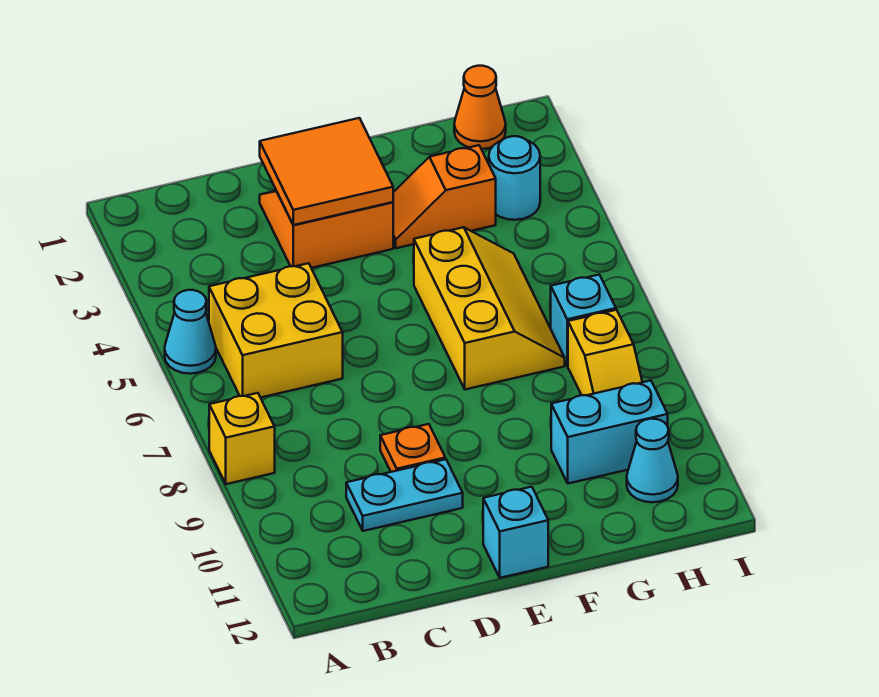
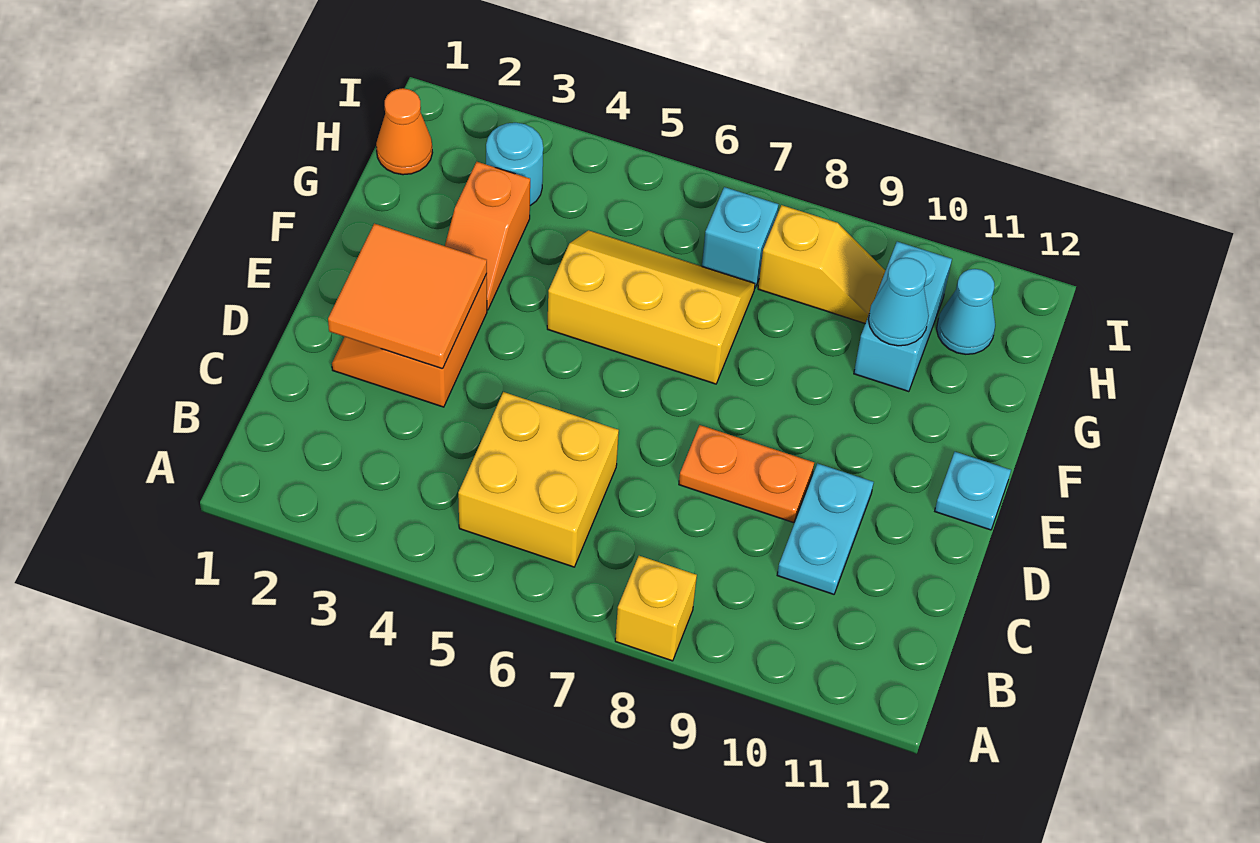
cyan cone A5 level 1 -> cyan cone G10 level 2
orange plate D9 level 1 -> orange plate D8:D9 level 1
cyan brick E12 level 1 -> cyan plate E12 level 1

